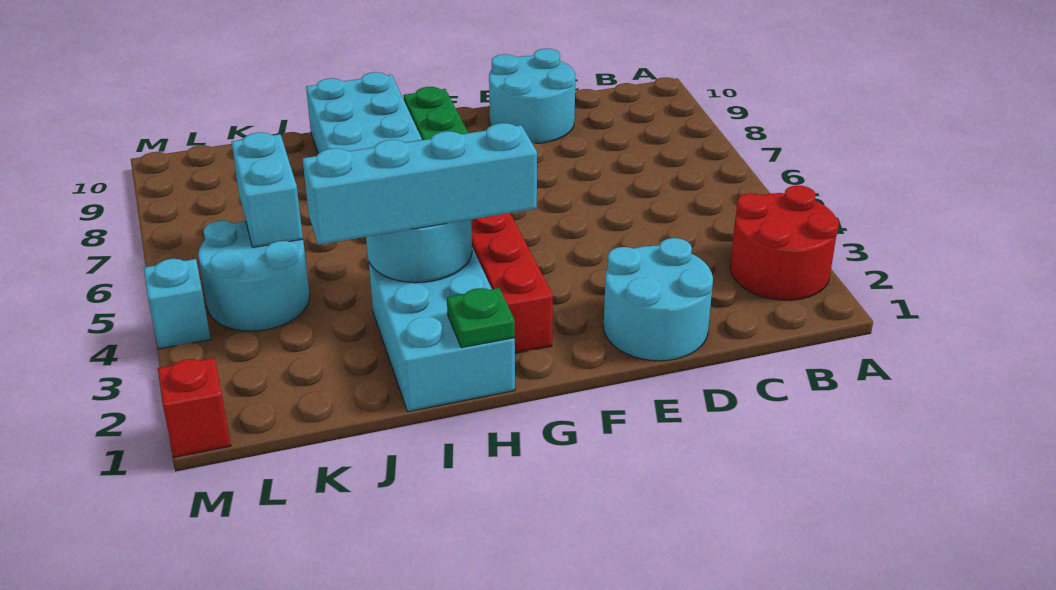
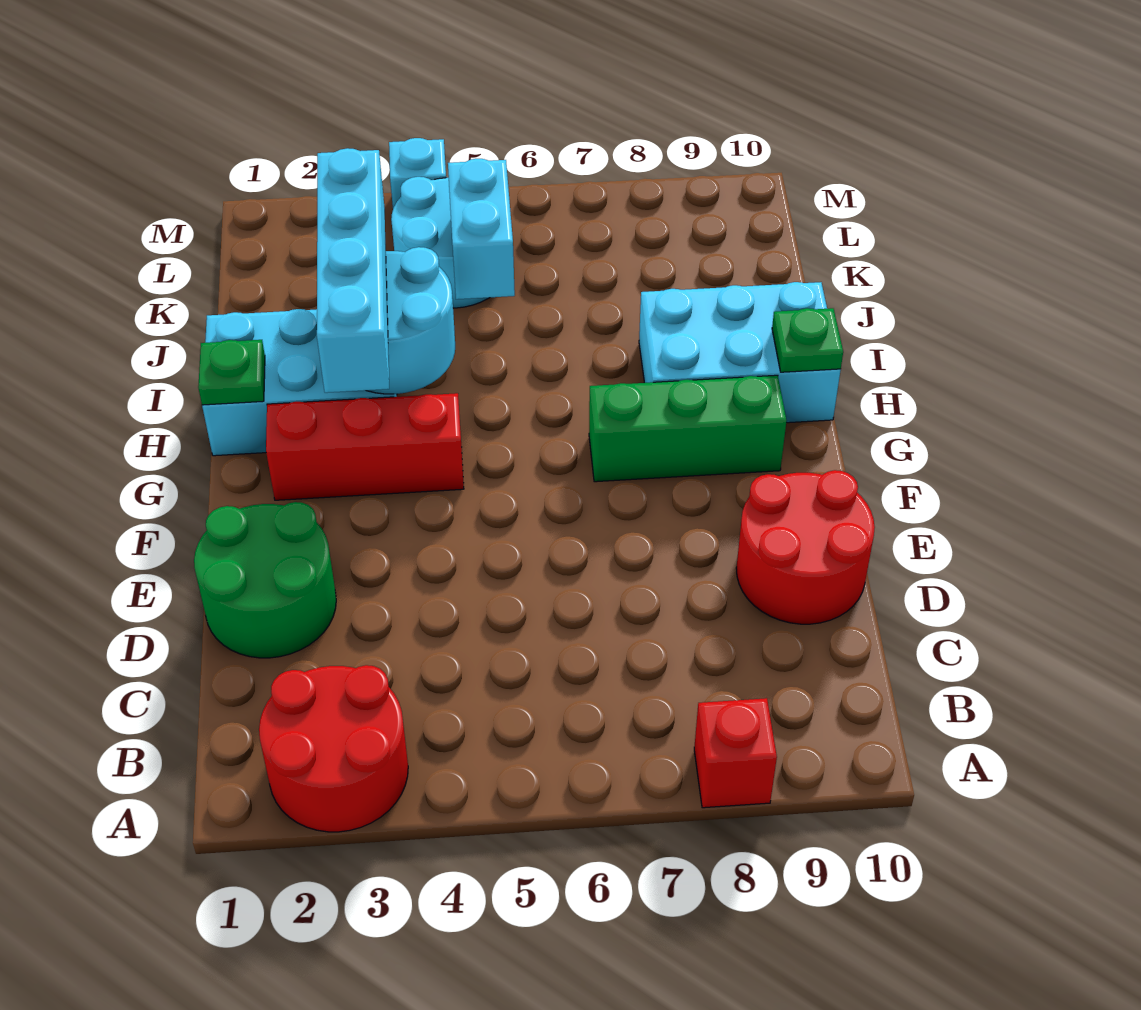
cyan round brick D1:E2 level 1 -> green round brick D1:E2 level 1
cyan round brick D9:E10 level 1 -> red round brick D9:E10 level 1
none -> green plate H10 level 2
cyan brick K5:K6 level 2 -> cyan brick J5:K5 level 2
red brick M1 level 1 -> red brick A8 level 1

